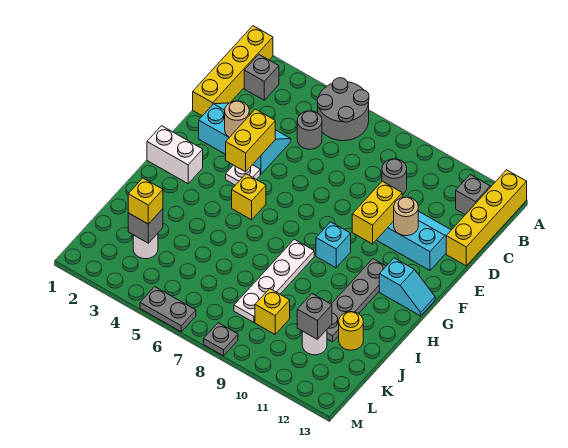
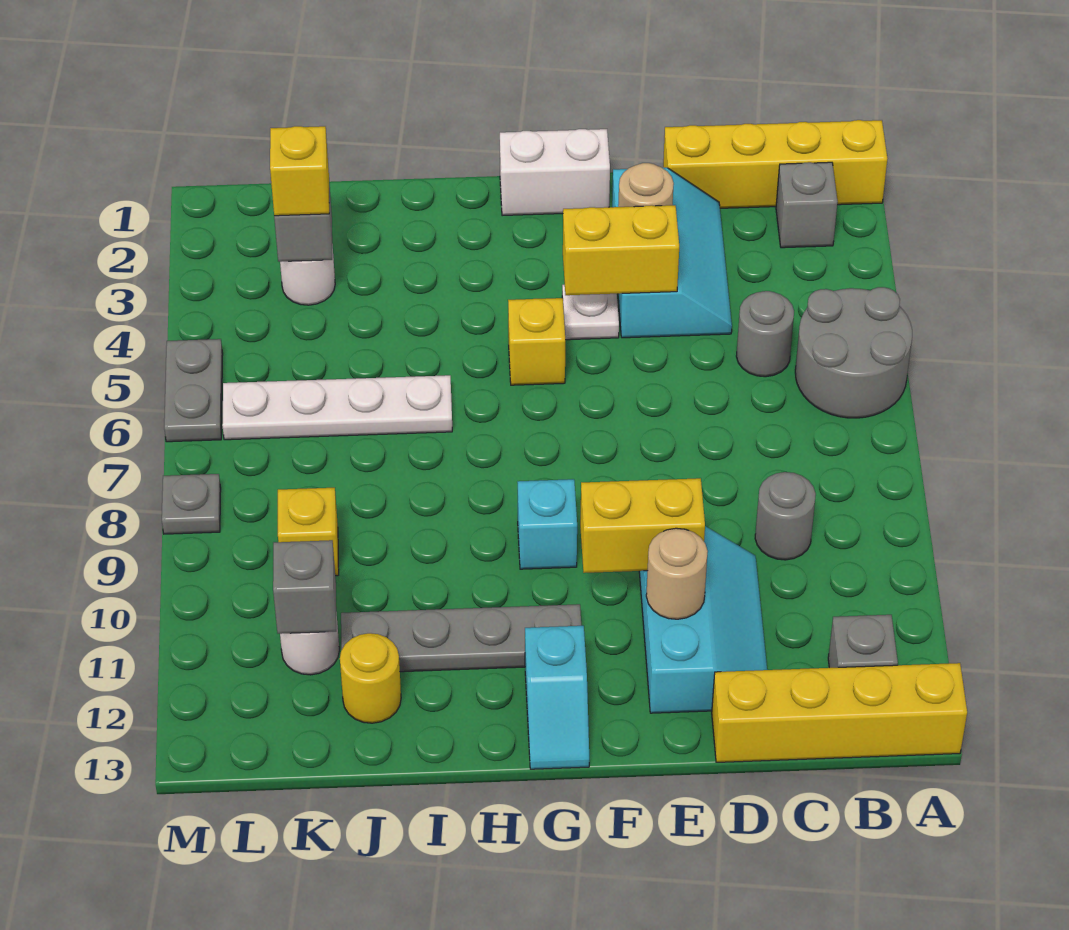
white brick G1:G2 level 1 -> white brick F1:G1 level 1
white plate H8:K8 level 1 -> white plate I6:L6 level 1

